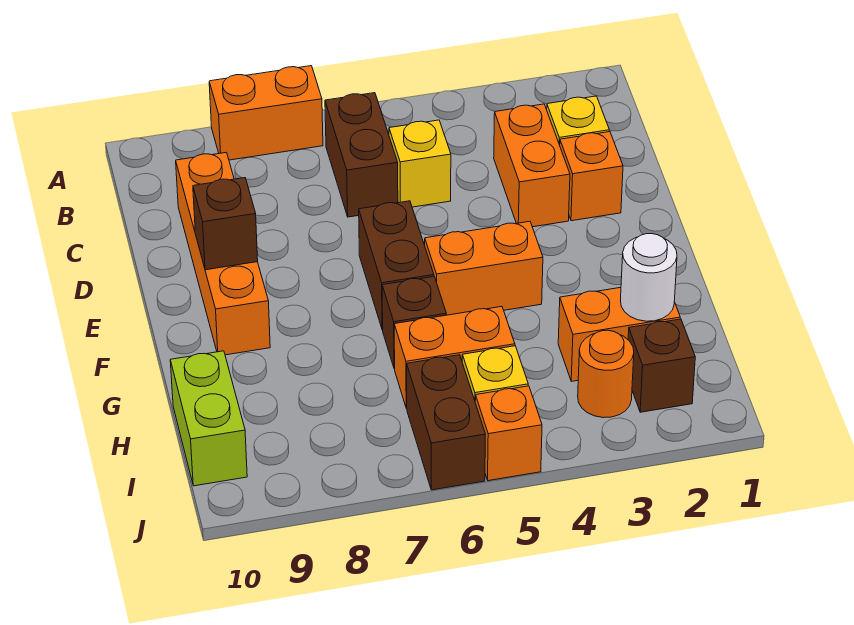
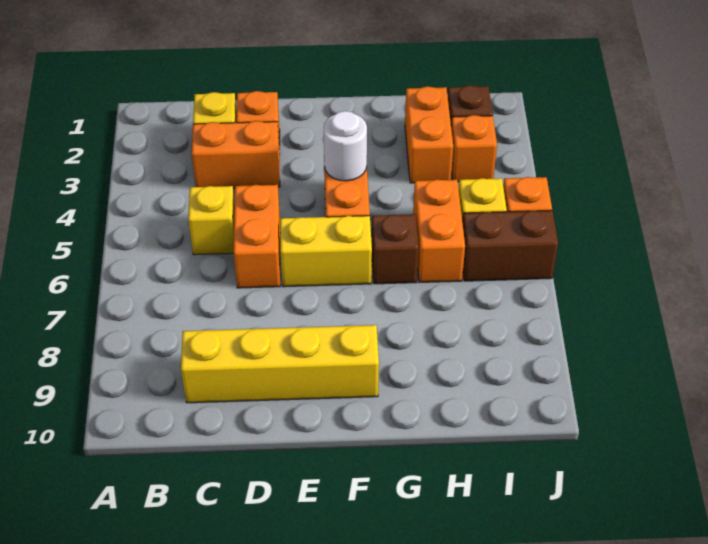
orange brick A7:A8 level 1 -> orange brick D5:D6 level 1
brown brick B6:C6 level 1 -> none
orange brick C9:F9 level 1 -> yellow brick C9:F9 level 1
brown brick E6:F6 level 1 -> yellow brick E6:F6 level 1
brown brick E9 level 2 -> none
white round brick H2 level 2 -> white round brick F4 level 2
lime brick H10:I10 level 1 -> none
orange round brick I3 level 1 -> orange brick I3 level 1

